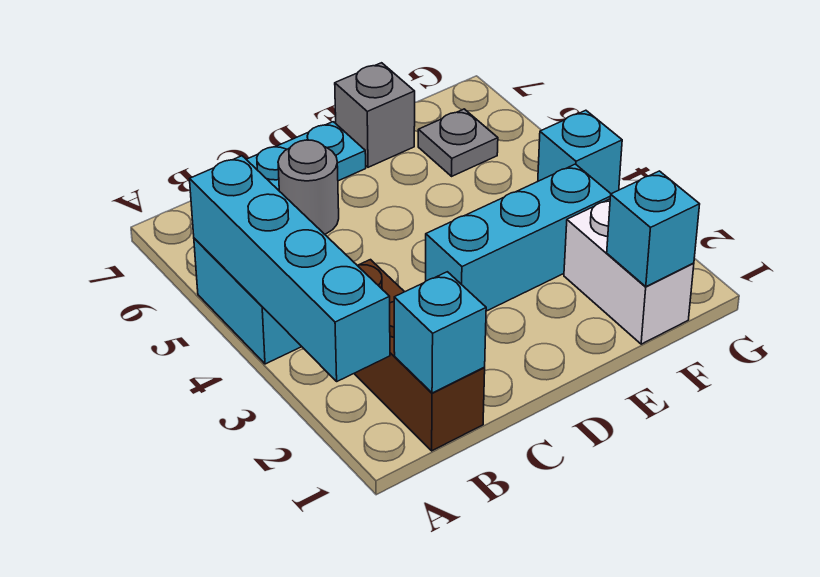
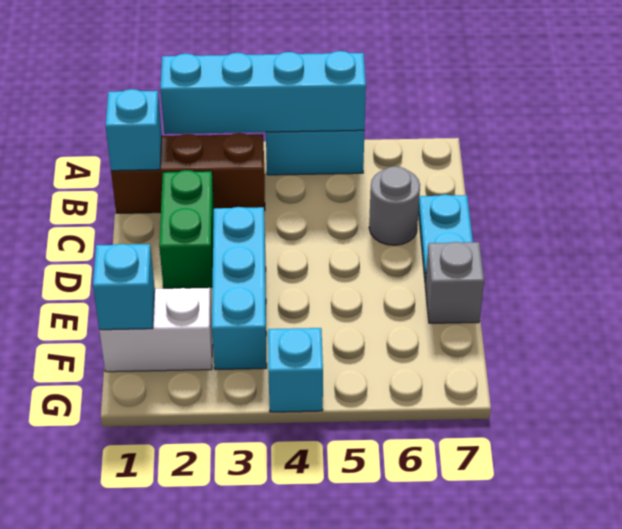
none -> green brick C2:D2 level 1
grey plate F6 level 1 -> none

